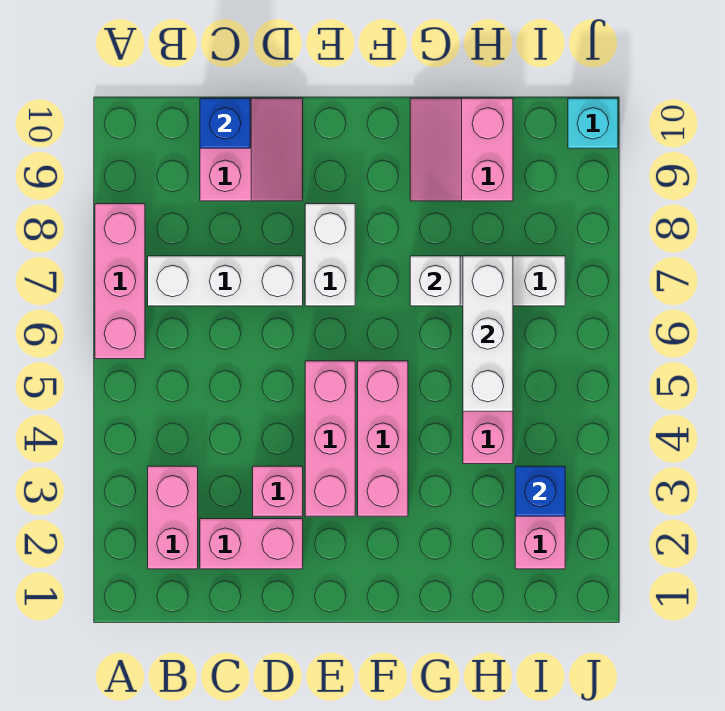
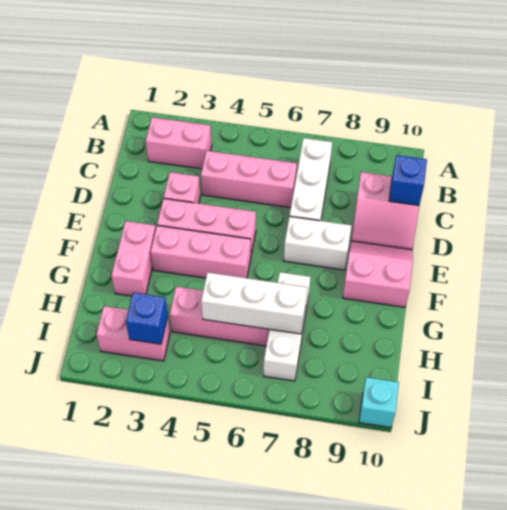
pink brick A6:A8 level 1 -> pink brick C4:C6 level 1
pink brick C2:D2 level 1 -> pink brick F2:G2 level 1
white brick G7 level 2 -> none
pink slope G9:H10 level 1 top H -> pink slope E9:F10 level 1 top F

